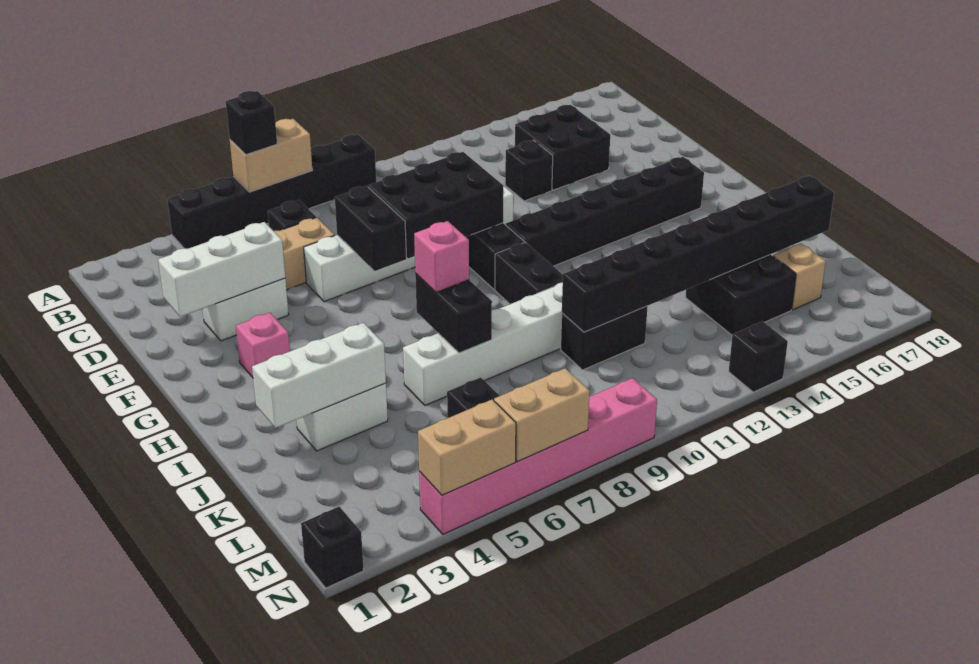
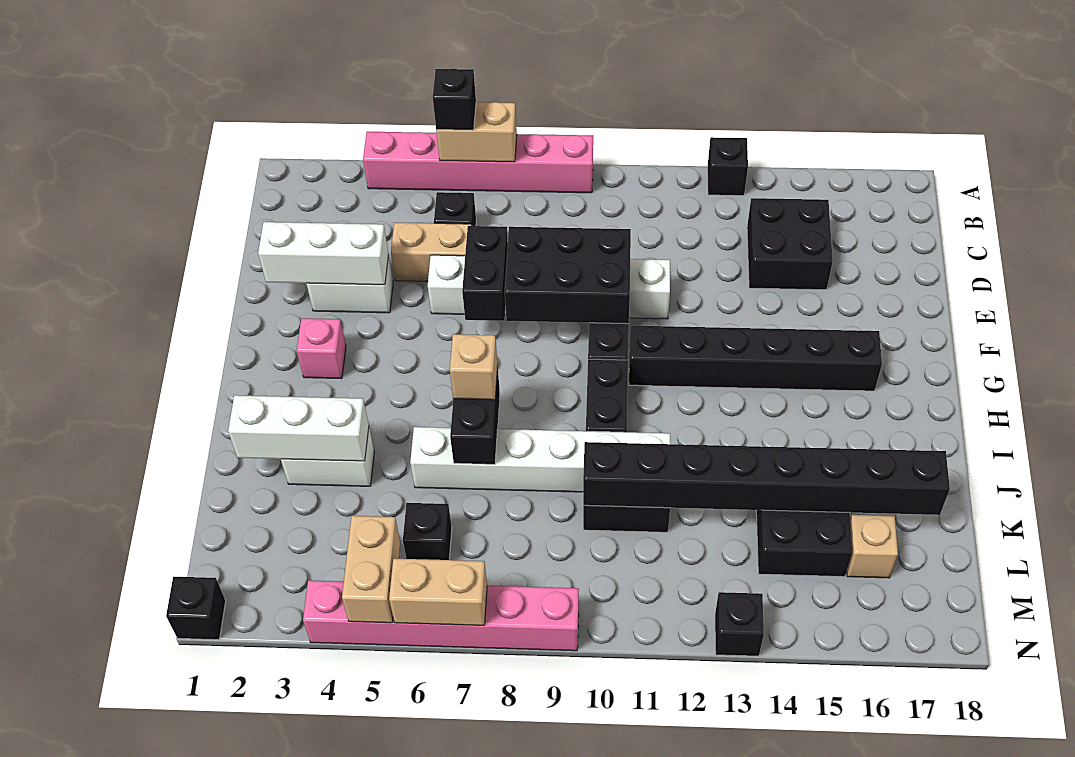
black brick A4:A9 level 1 -> pink brick A4:A9 level 1
black brick D13 level 1 -> black brick A13 level 1
pink brick I7 level 3 -> tan brick I7 level 3
tan brick N4:N5 level 2 -> tan brick M5:N5 level 2

